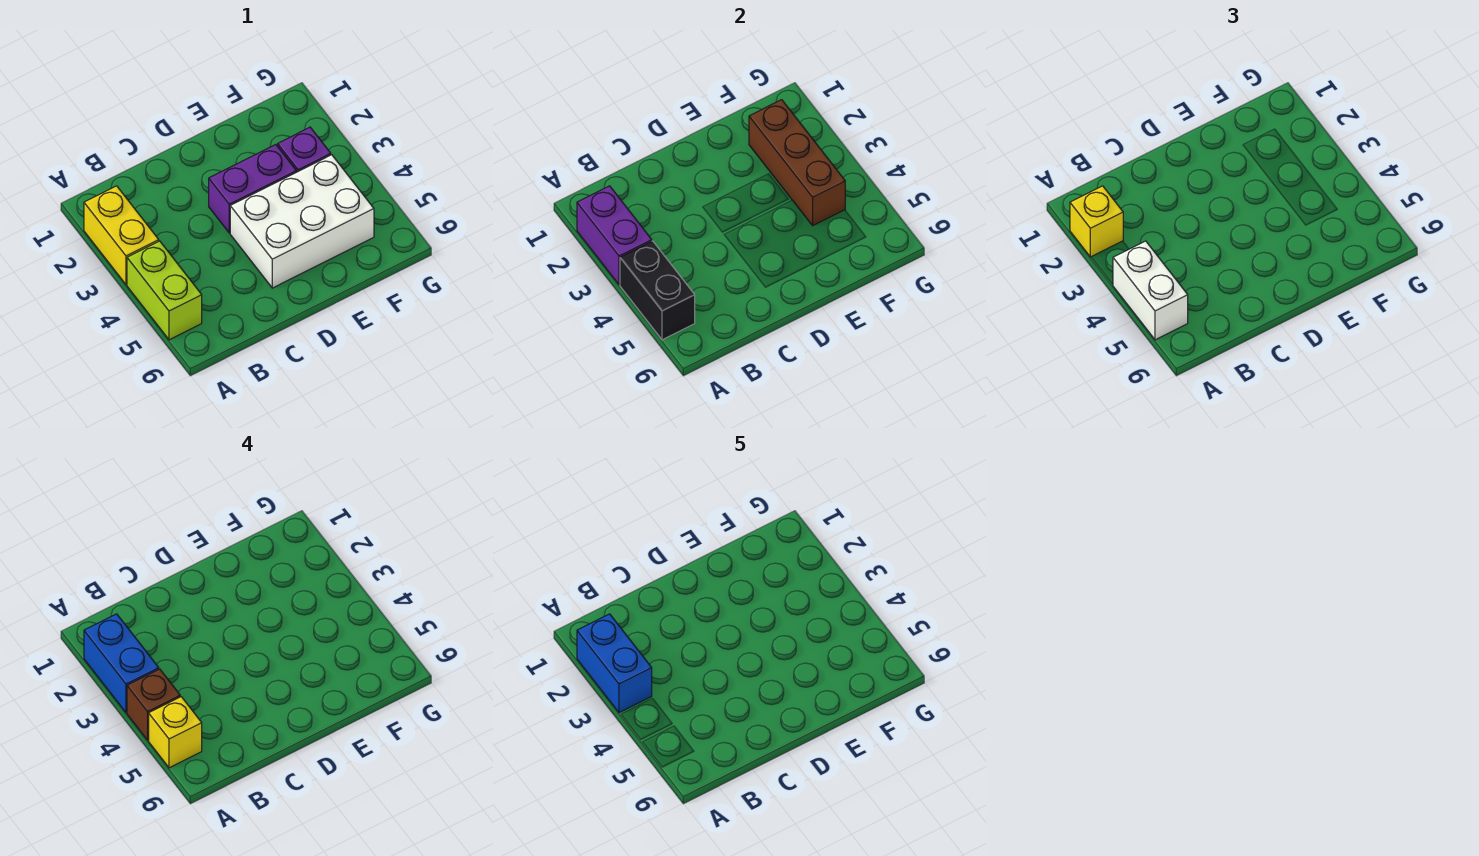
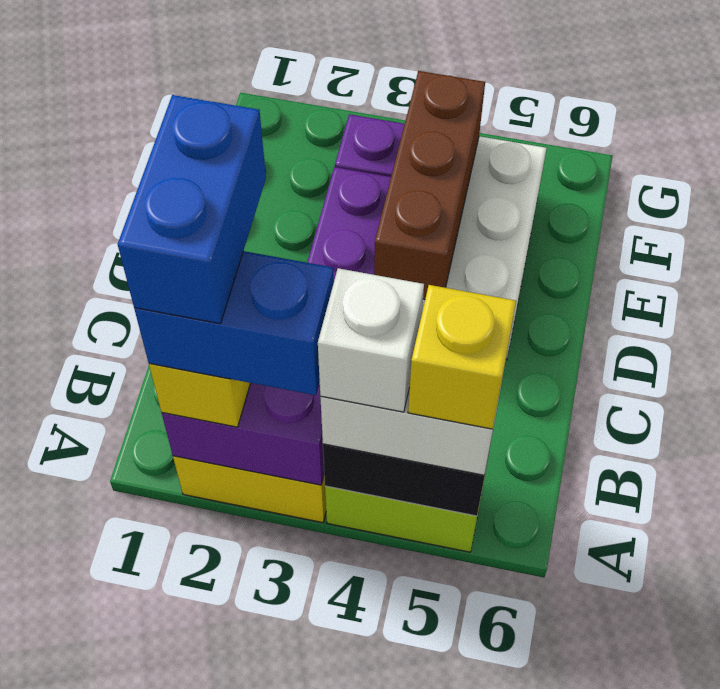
blue brick A2:A3 level 5 -> blue brick A2:B2 level 5
brown brick A4 level 4 -> white brick A4 level 4
brown brick F2:F4 level 2 -> brown brick D4:F4 level 2

